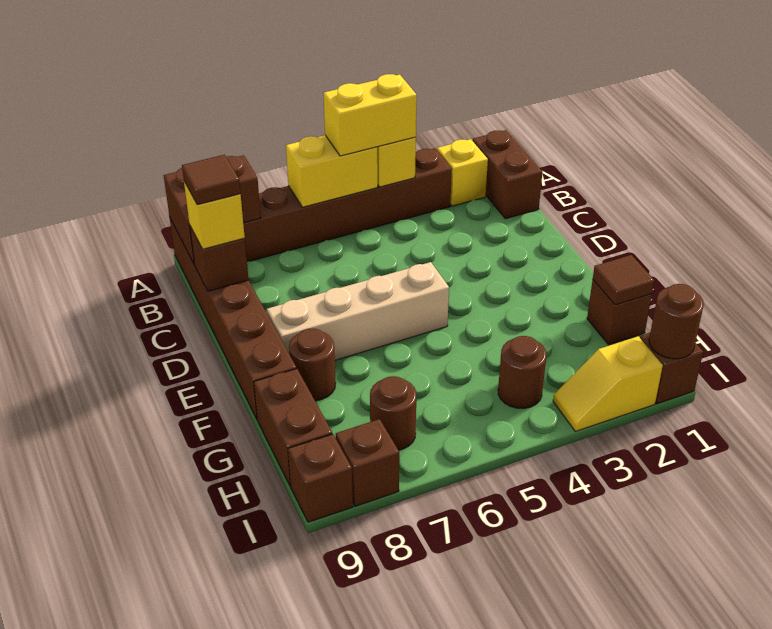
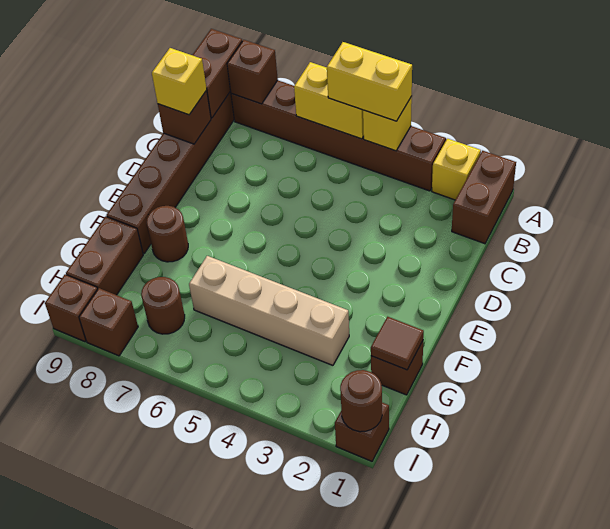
brown tile C9 level 4 -> none
tan brick E5:E8 level 1 -> tan brick G3:G6 level 1
brown round brick H4 level 1 -> none
yellow slope I2:I3 level 1 top 2 -> none

